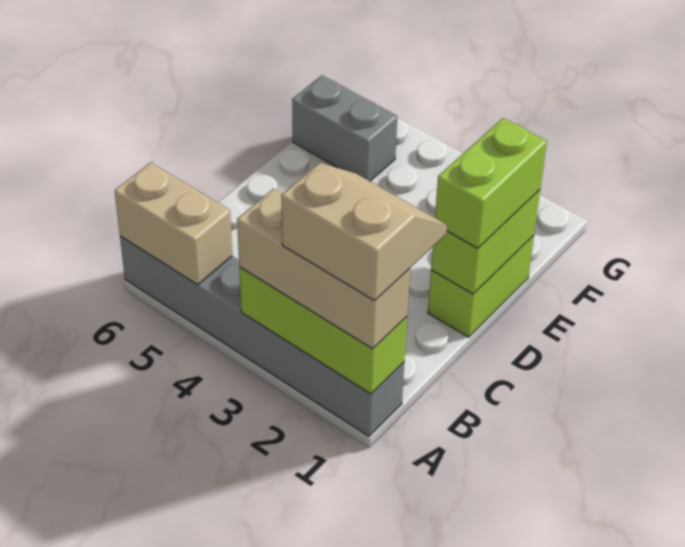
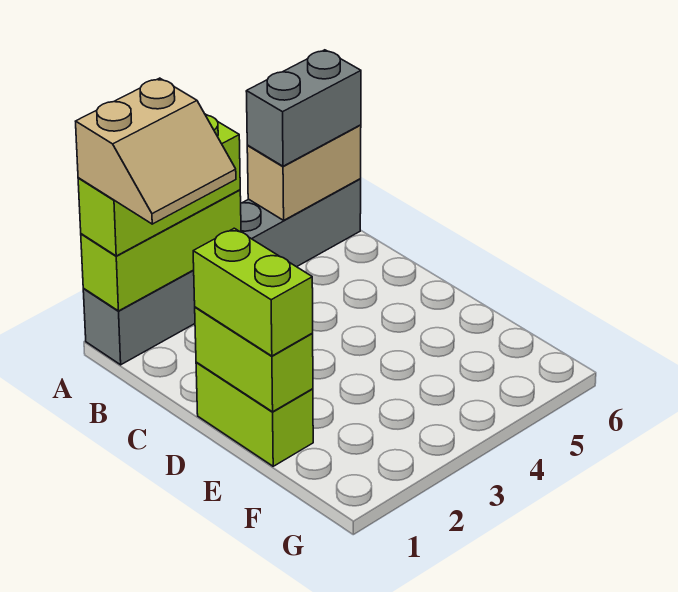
tan brick A1:A3 level 3 -> lime brick A1:A3 level 3
grey brick F5:F6 level 1 -> grey brick A5:A6 level 3

